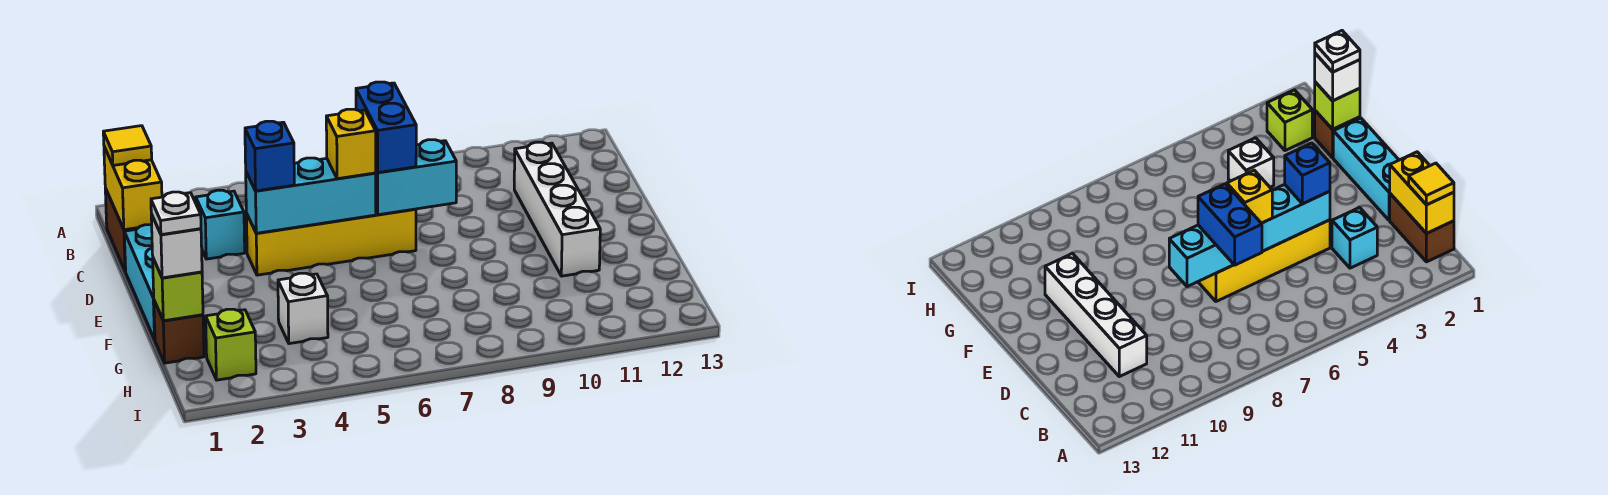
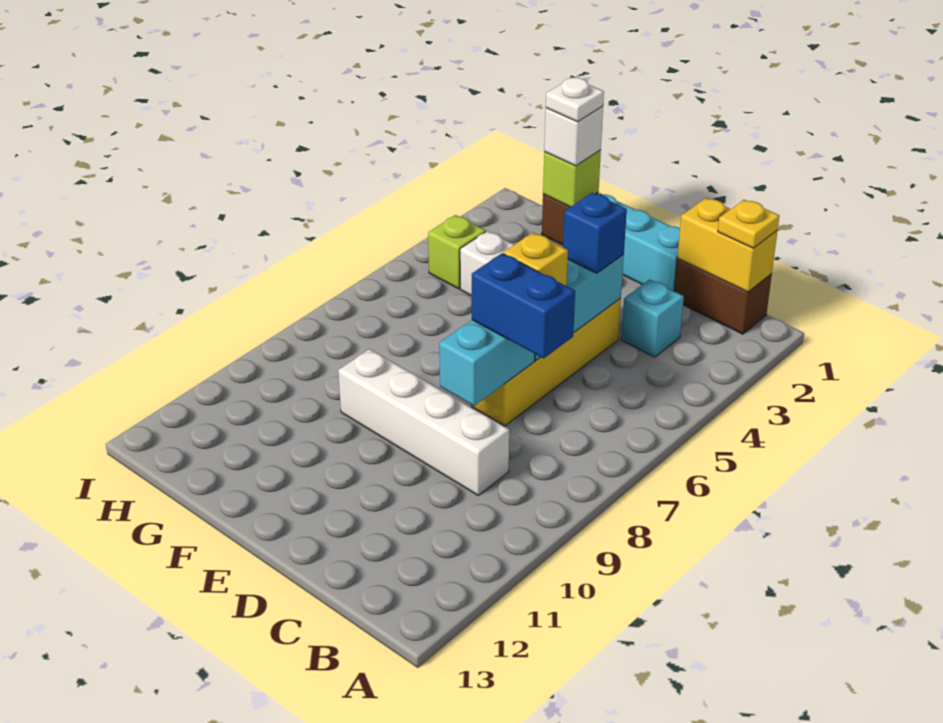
yellow tile B1 level 3 -> yellow plate B1 level 3
white brick C11:F11 level 1 -> white brick C9:F9 level 1
lime brick H2 level 1 -> lime brick H4 level 1

